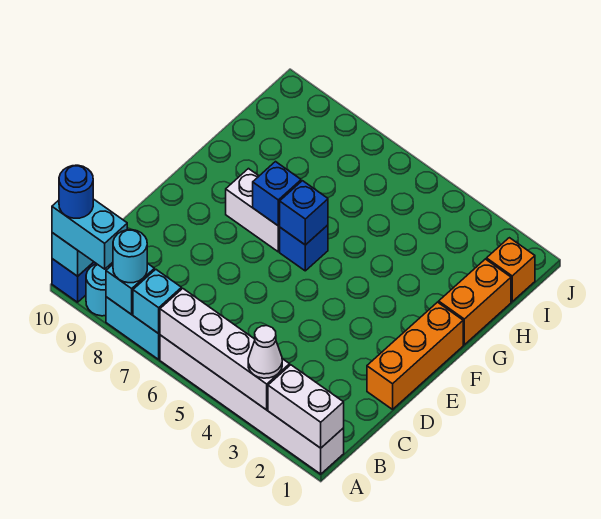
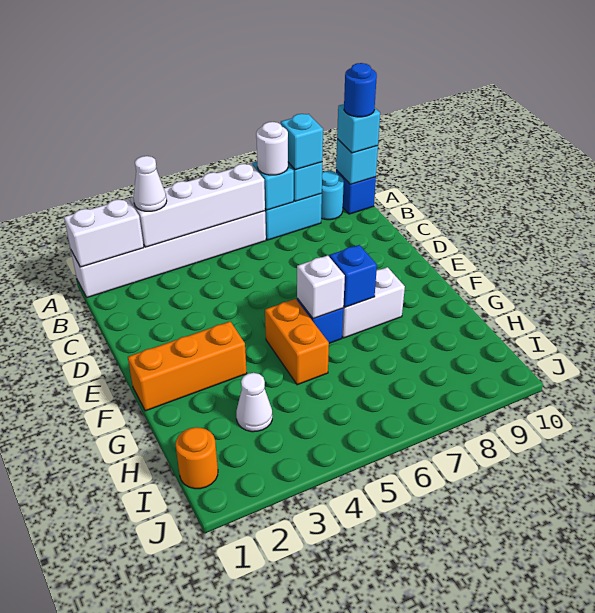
none -> white round brick A7 level 3
cyan round brick A8 level 3 -> cyan brick A8 level 3
cyan brick A9:A10 level 3 -> cyan brick A10 level 3
orange brick D1:F1 level 1 -> orange brick F1:F3 level 1
blue brick F6 level 2 -> white brick F6 level 2
orange brick G1:H1 level 1 -> orange brick F5:G5 level 1
none -> white cone H3 level 1
orange brick I1 level 1 -> orange round brick I1 level 1

